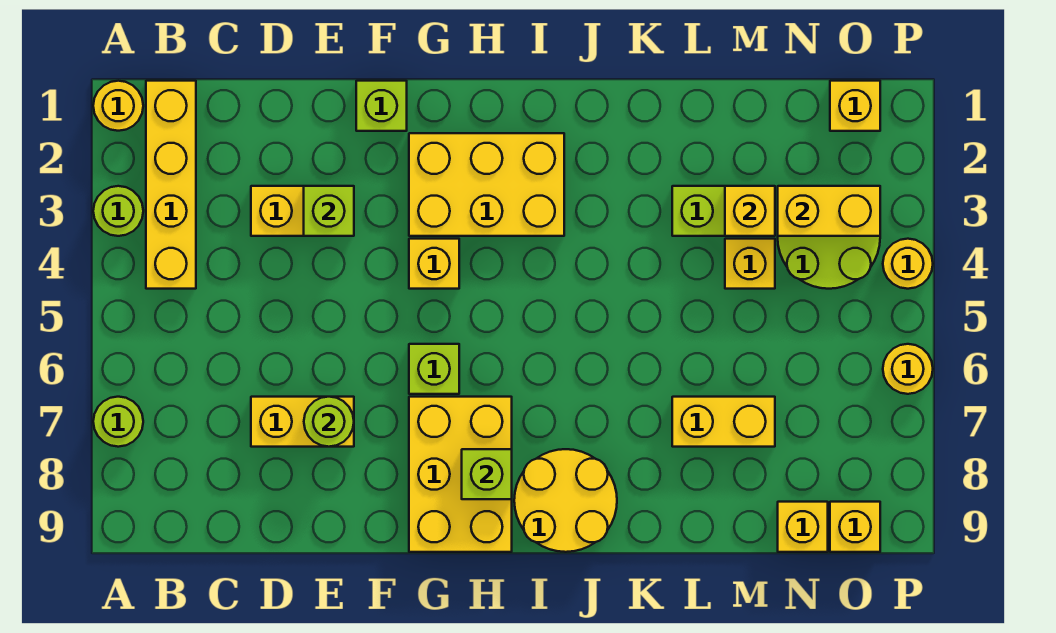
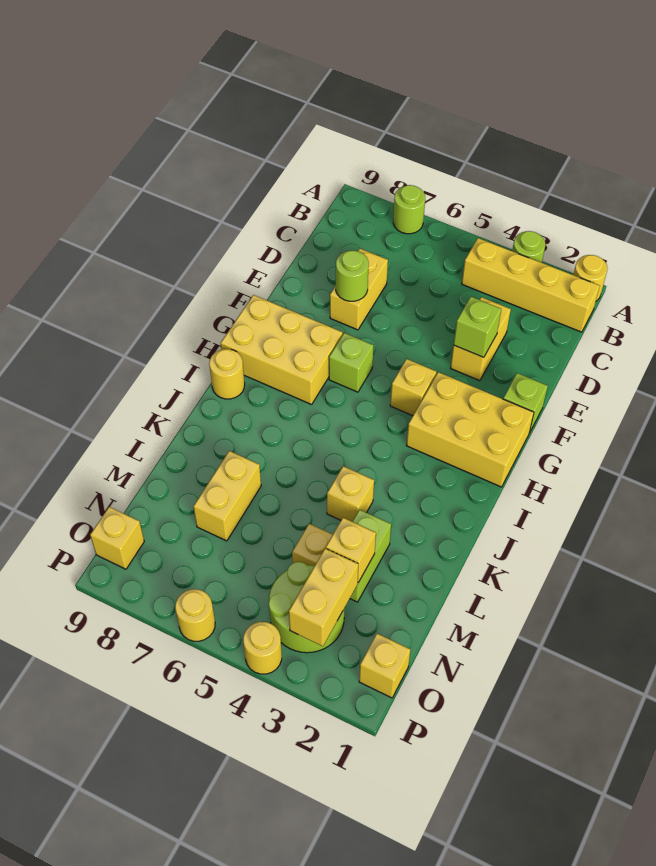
yellow brick G2:I3 level 1 -> yellow brick G1:H3 level 1
lime brick H8 level 2 -> none
yellow round brick I8:J9 level 1 -> yellow round brick I9 level 1
yellow brick N9 level 1 -> yellow brick K4 level 1

